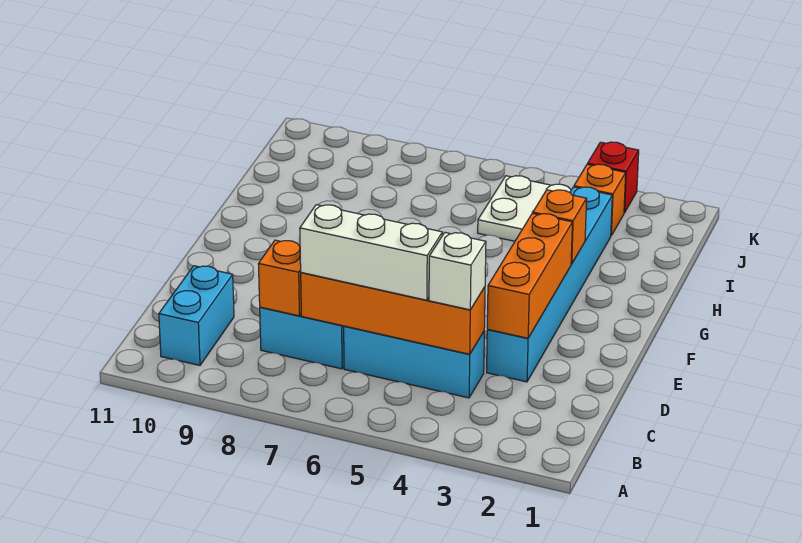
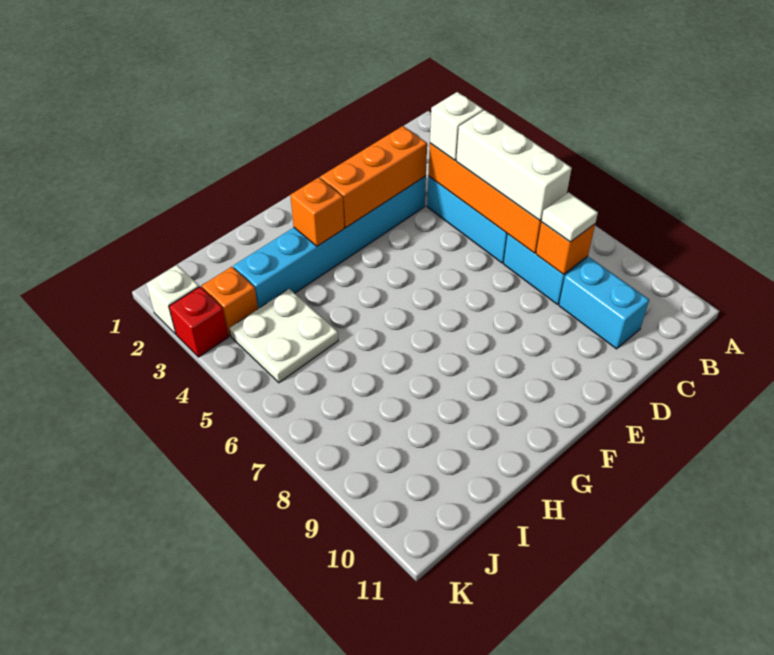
cyan brick B10:C10 level 1 -> cyan brick C9:C10 level 1
none -> white tile C8 level 3
none -> white brick K2 level 1

